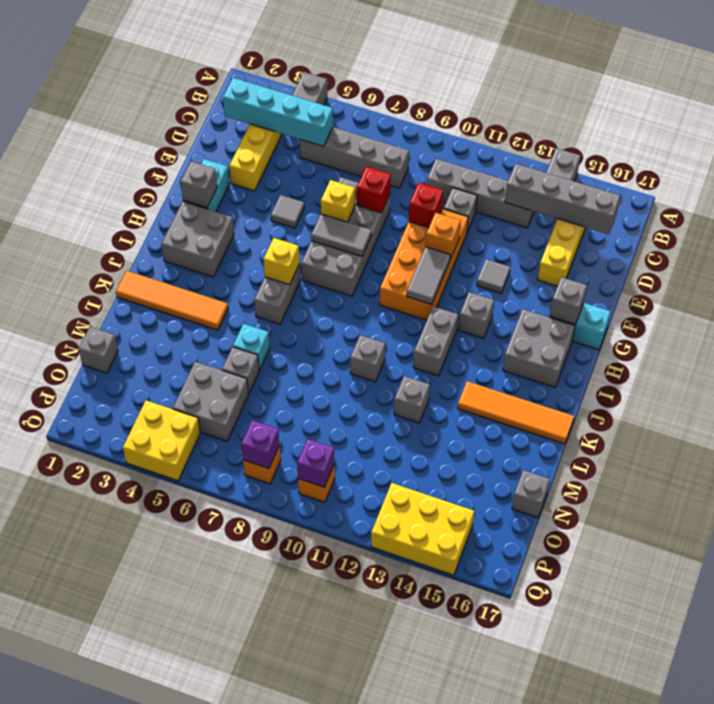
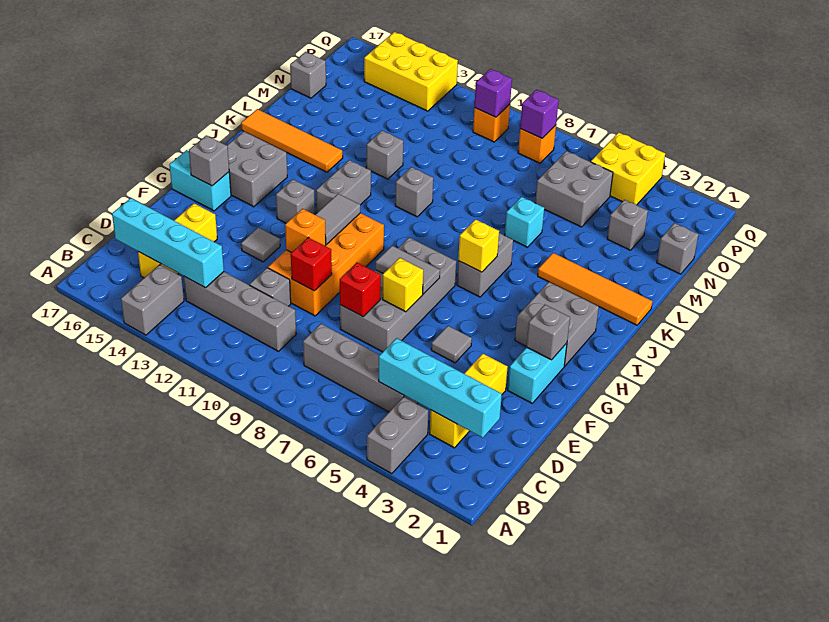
grey brick C13:C16 level 2 -> cyan brick C13:C16 level 2
grey brick M6 level 1 -> grey brick N3 level 1

